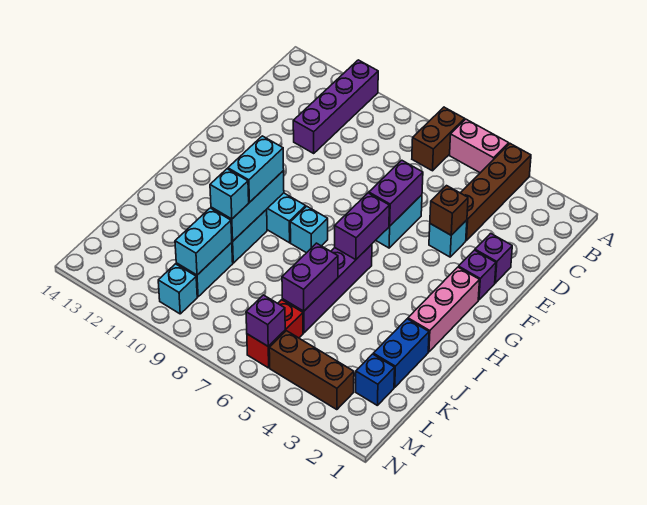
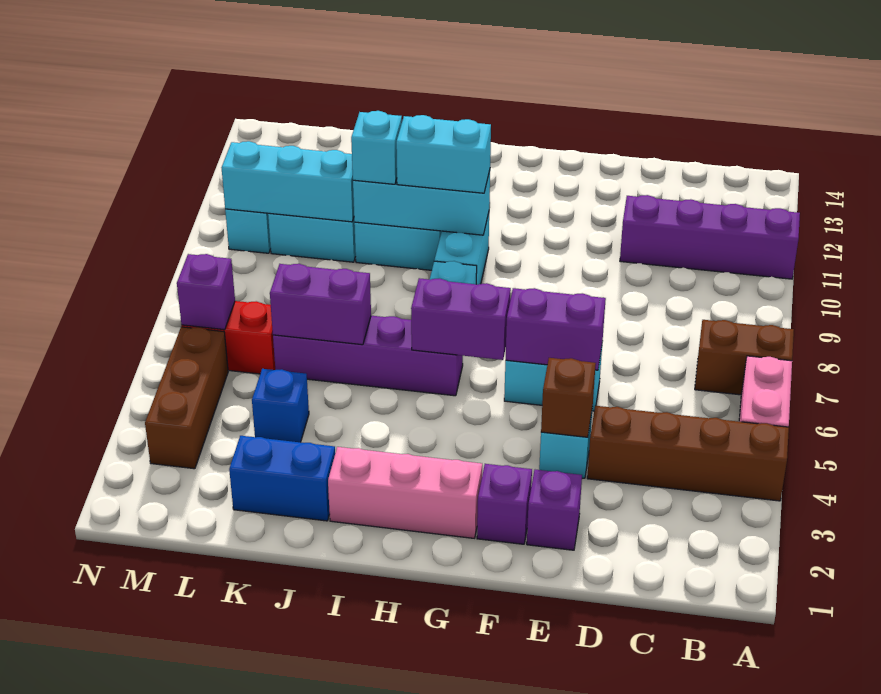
cyan brick K10:L10 level 2 -> cyan brick K10:M10 level 2
blue brick L2 level 1 -> blue brick K4 level 1

